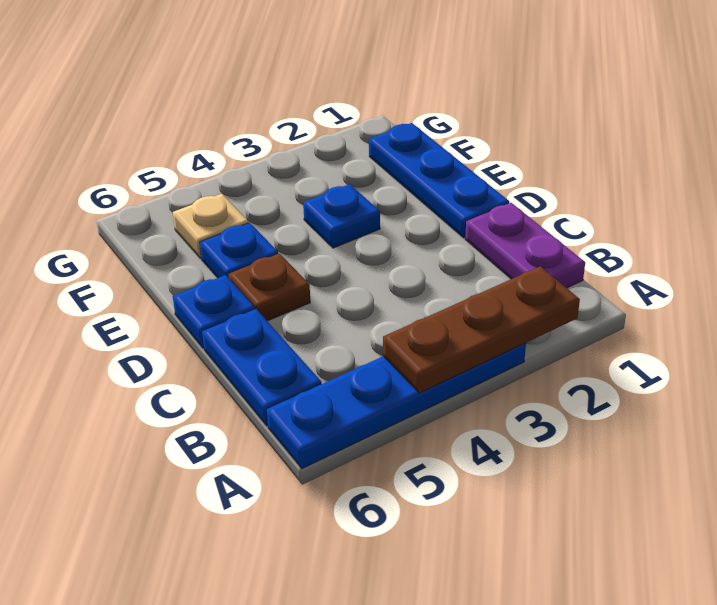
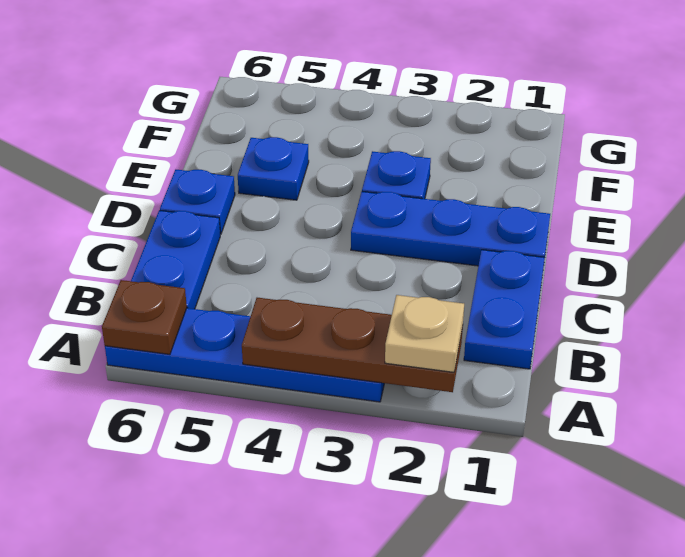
purple plate B1:C1 level 1 -> blue plate B1:C1 level 1
blue plate D1:F1 level 1 -> blue plate D1:D3 level 1
brown plate D5 level 1 -> brown plate A6 level 2
tan plate F5 level 1 -> tan plate A2 level 3

